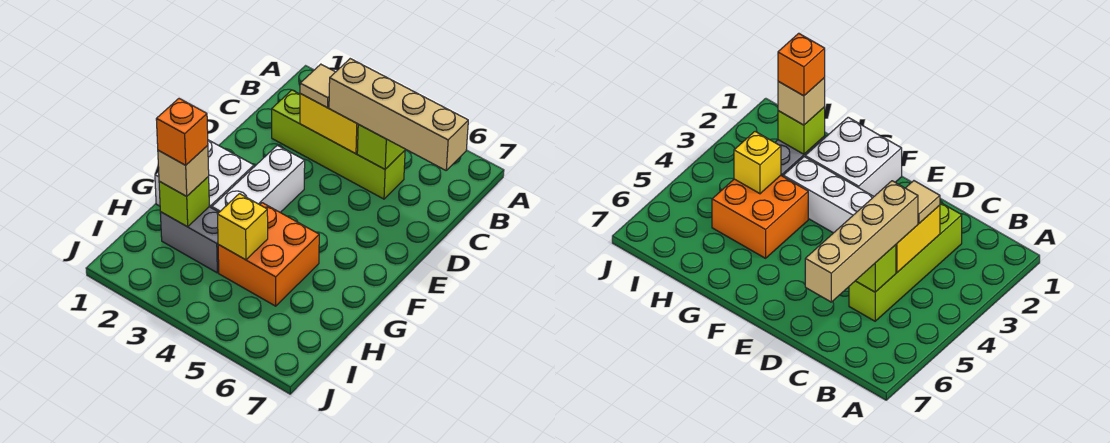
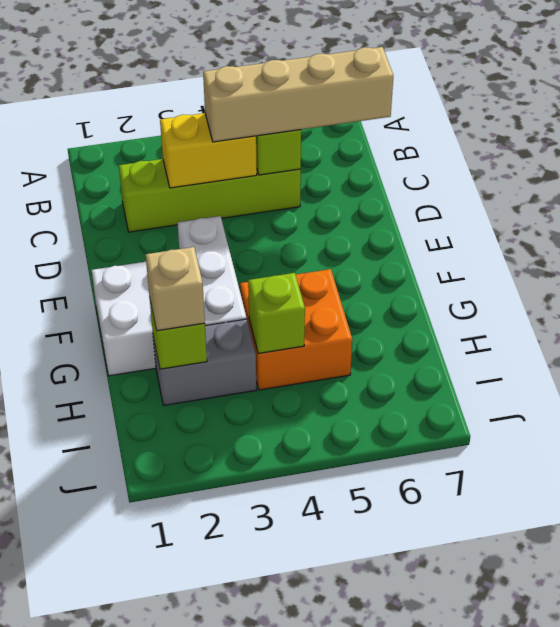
tan tile C3 level 3 -> none
orange brick H2 level 4 -> none
yellow brick H4 level 2 -> lime brick H4 level 2

